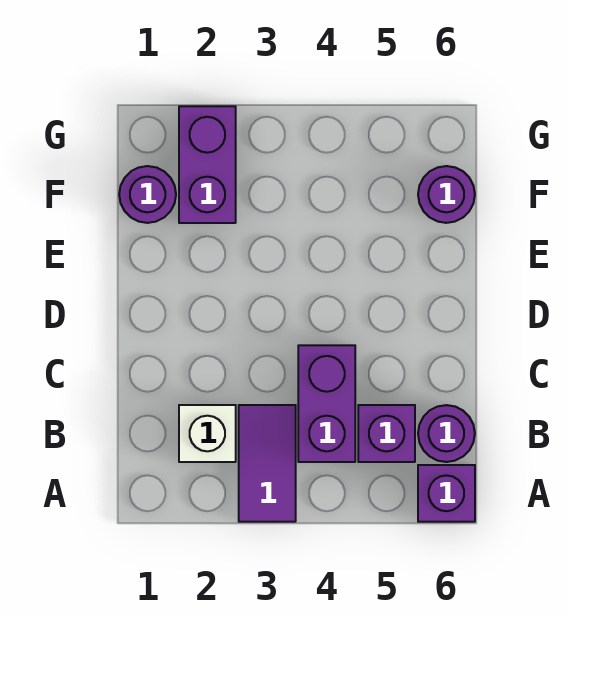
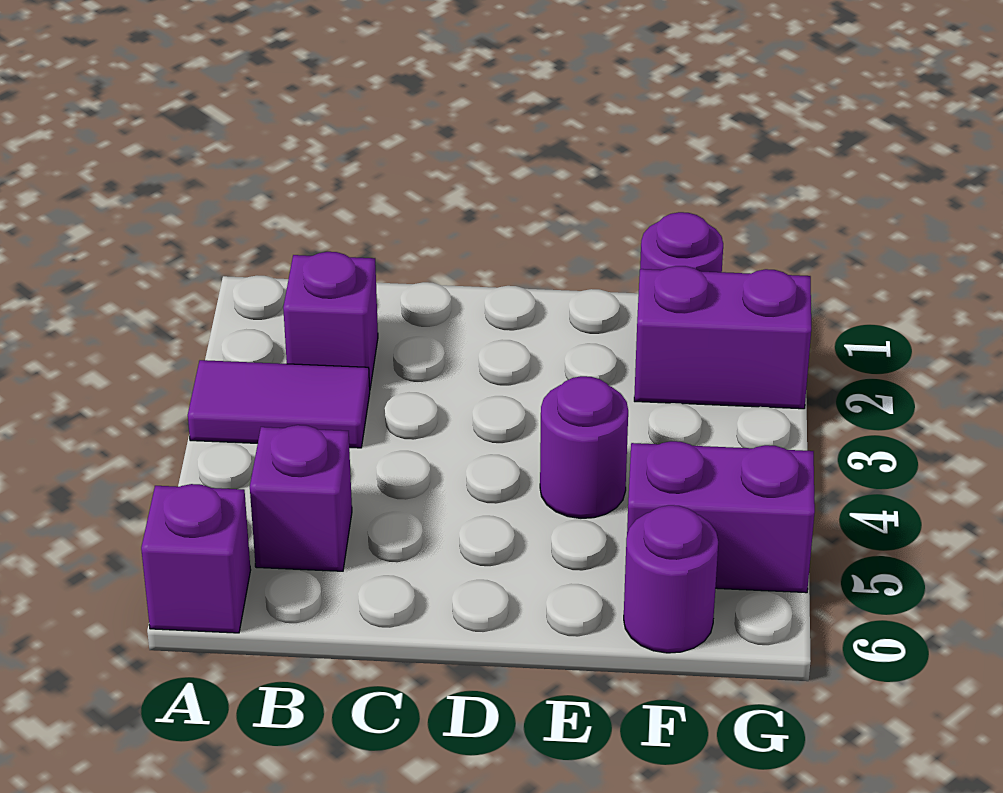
white brick B2 level 1 -> purple brick B2 level 1
purple brick B4:C4 level 1 -> purple brick F5:G5 level 1
purple round brick B6 level 1 -> purple round brick E4 level 1

